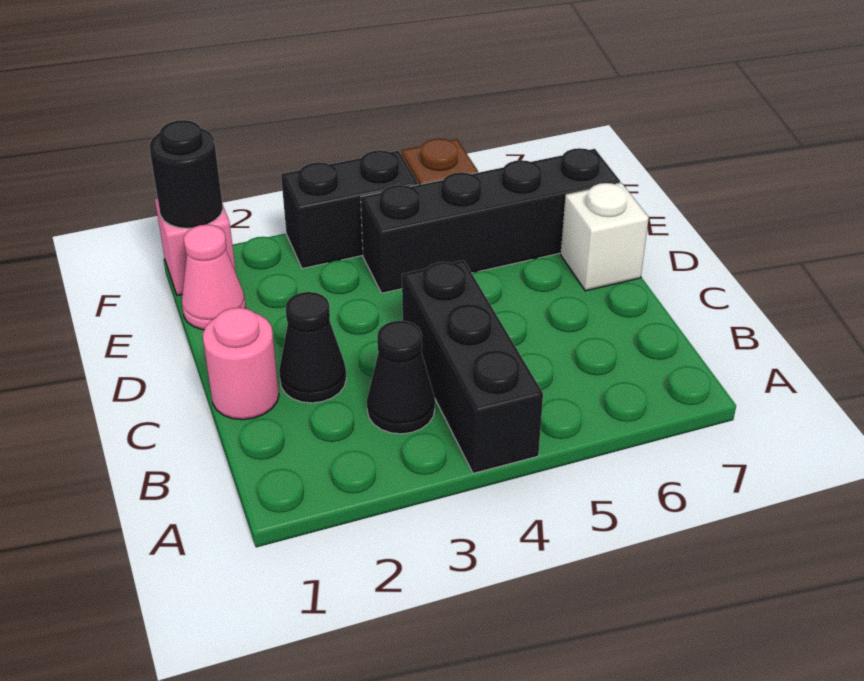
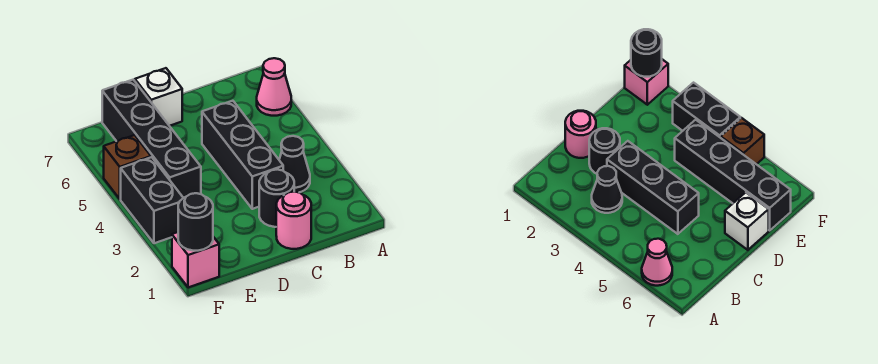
black brick A4:C4 level 1 -> black brick C3:C5 level 1
black cone C2 level 1 -> black round brick C2 level 1
pink cone E1 level 1 -> pink cone A6 level 1

